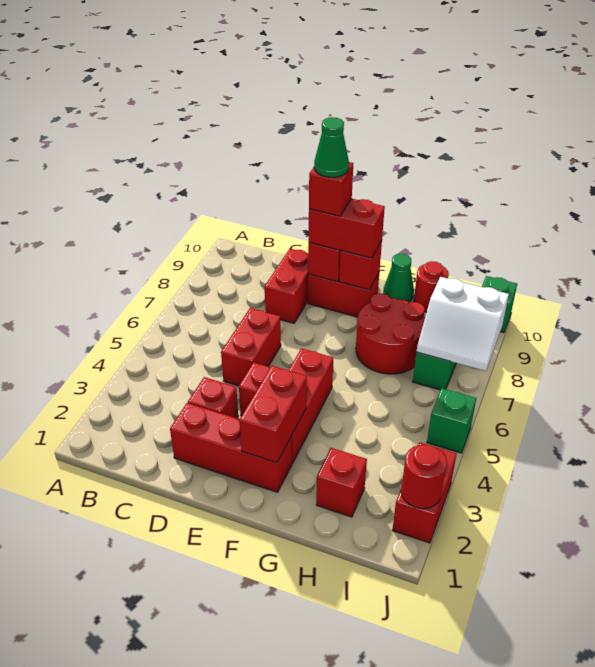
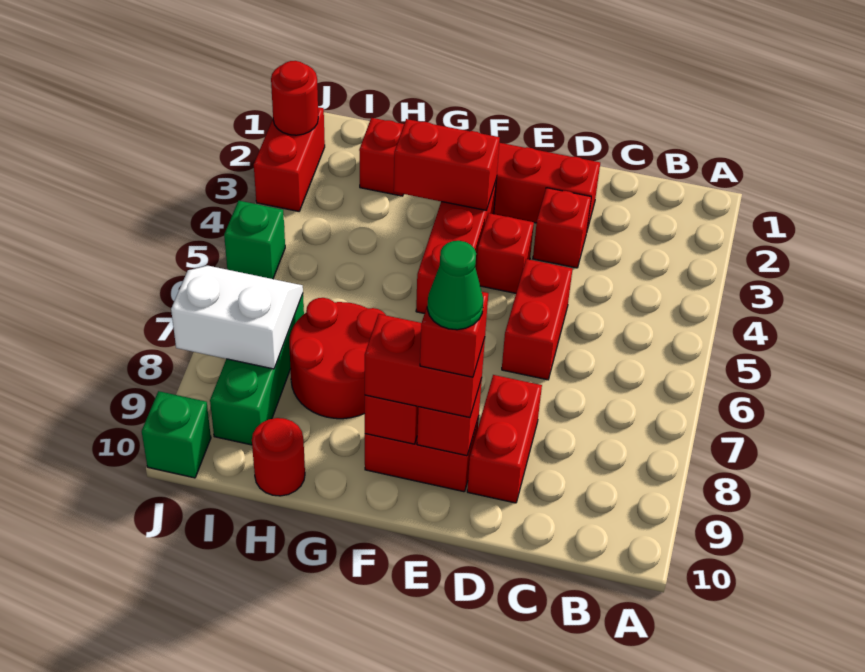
red brick F2:F3 level 2 -> red brick F3:G3 level 2
green cone G10 level 1 -> none

